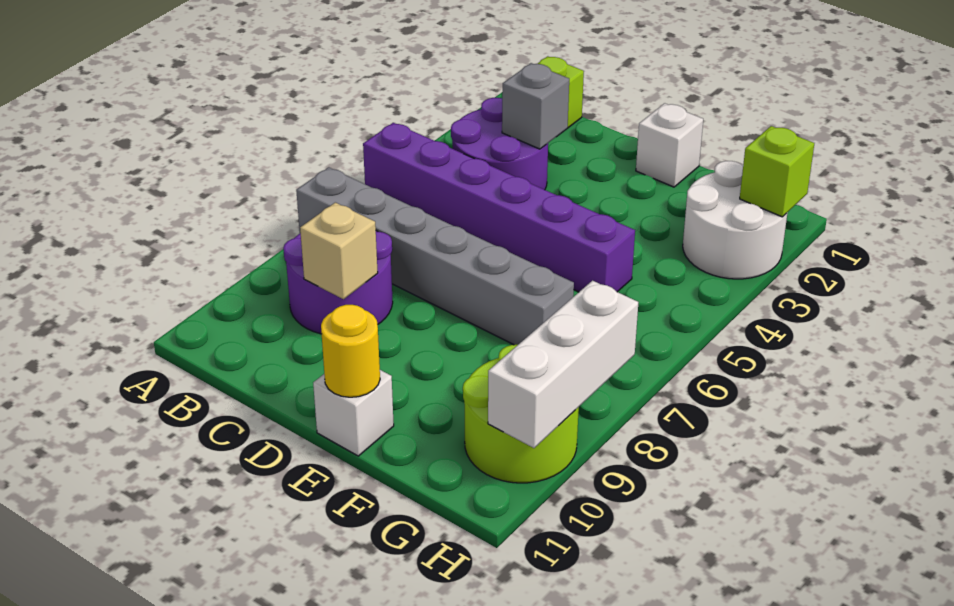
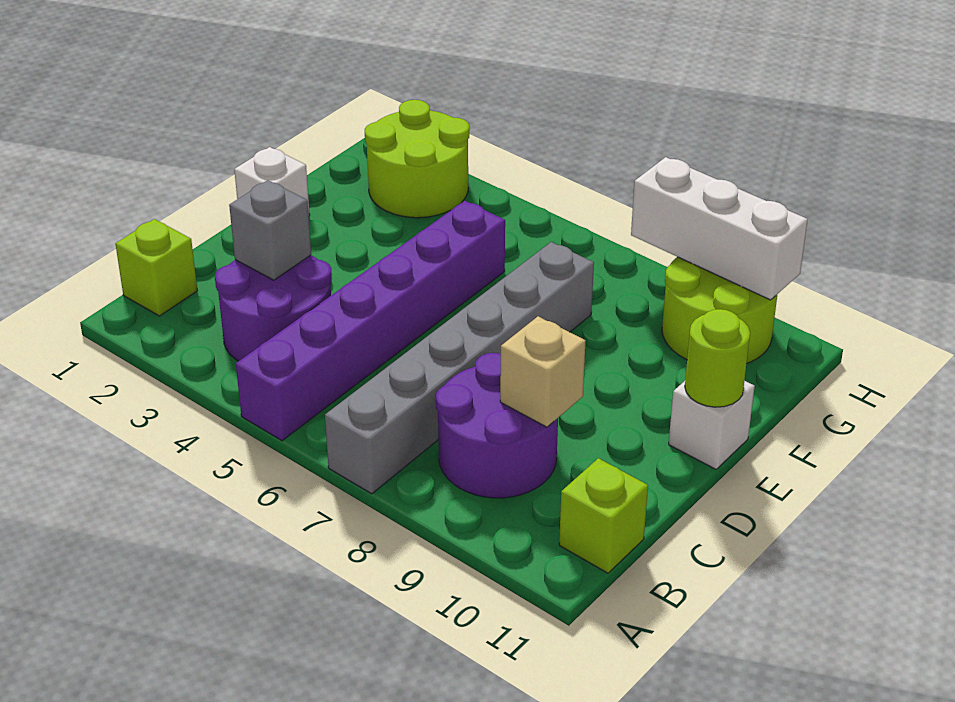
yellow round brick E11 level 2 -> lime round brick E11 level 2
white round brick G2:H3 level 1 -> lime round brick G2:H3 level 1
lime brick H2 level 2 -> lime brick B11 level 1

